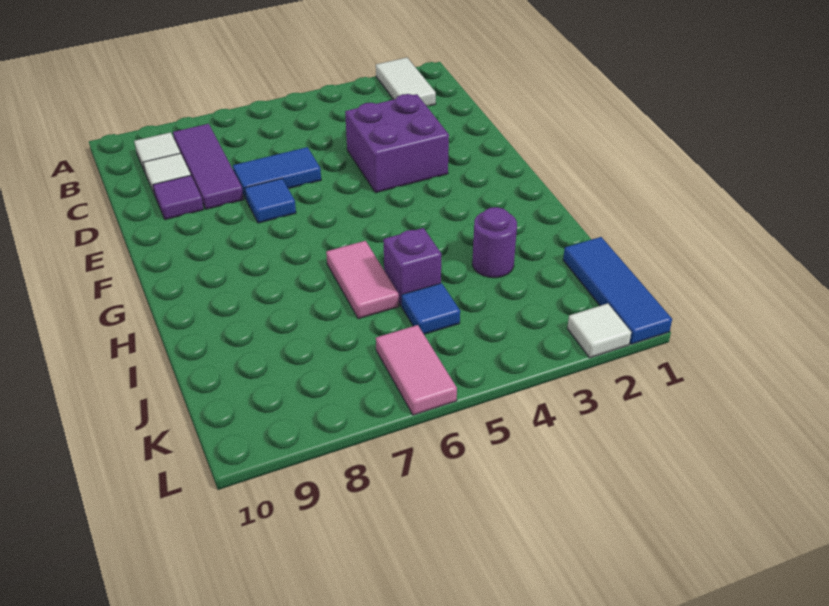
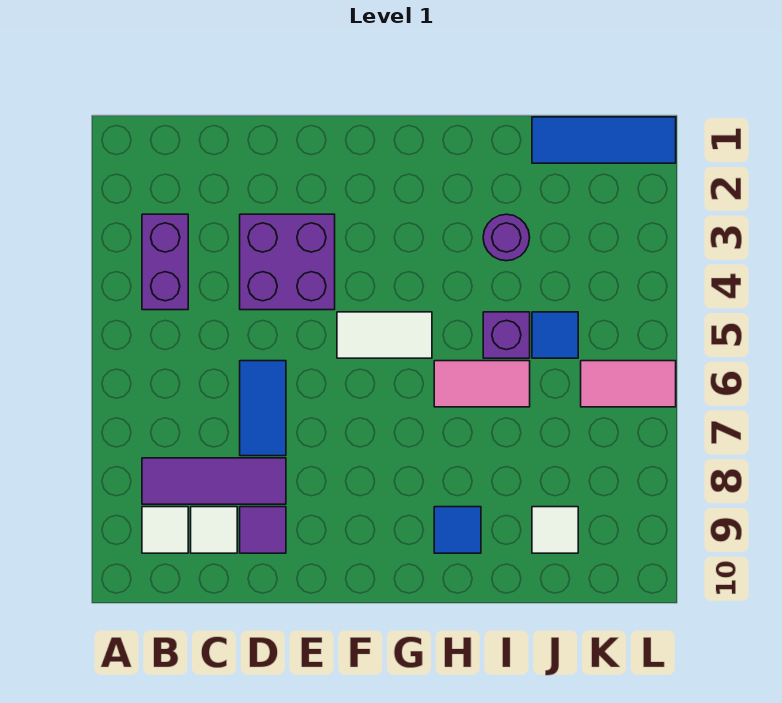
white tile A2:B2 level 1 -> white tile F5:G5 level 1
none -> purple brick B3:B4 level 1
blue tile E7 level 1 -> blue tile H9 level 1
white tile L2 level 1 -> white tile J9 level 1

